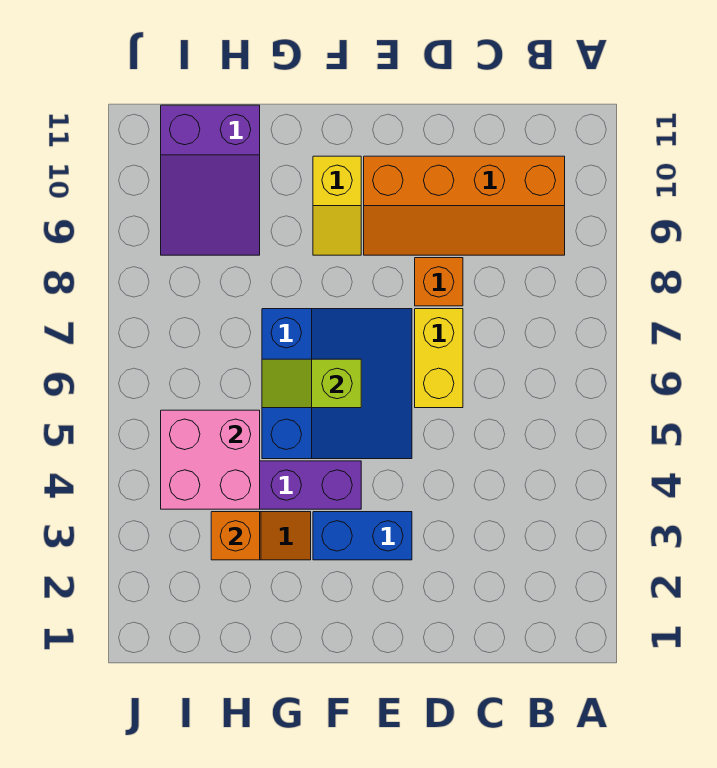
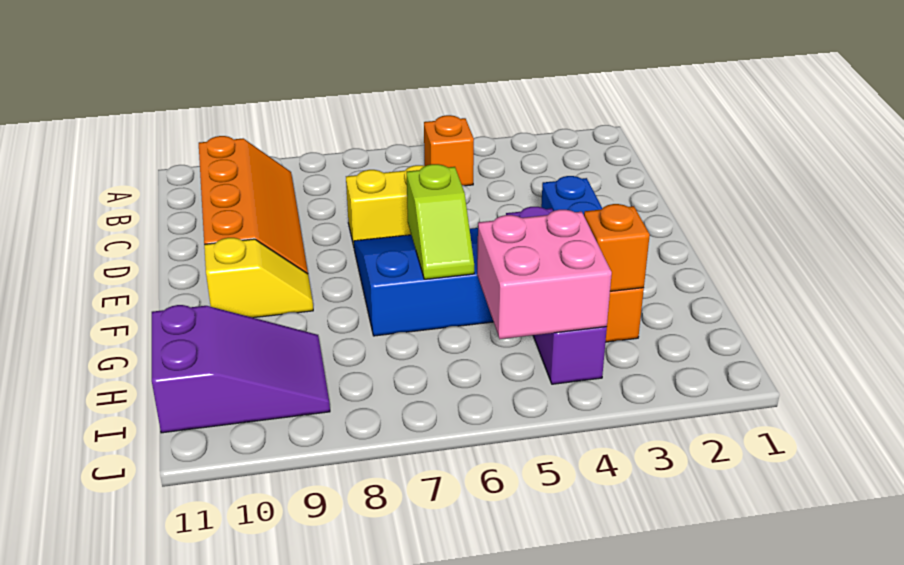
orange brick D8 level 1 -> orange brick B5 level 1

